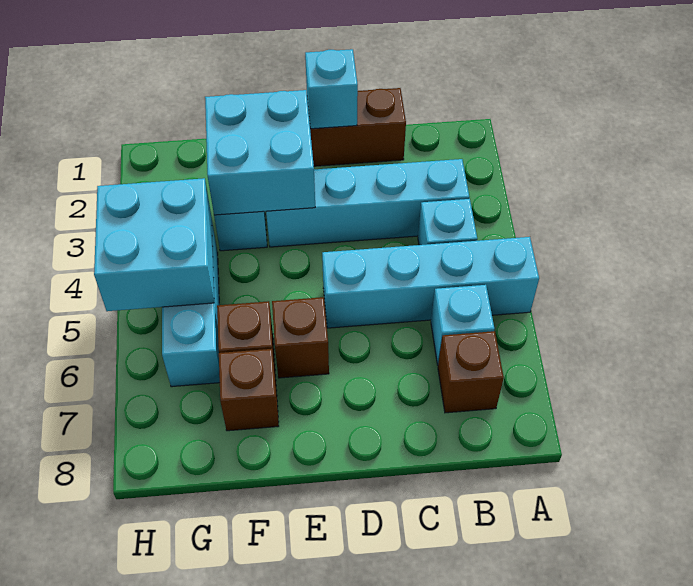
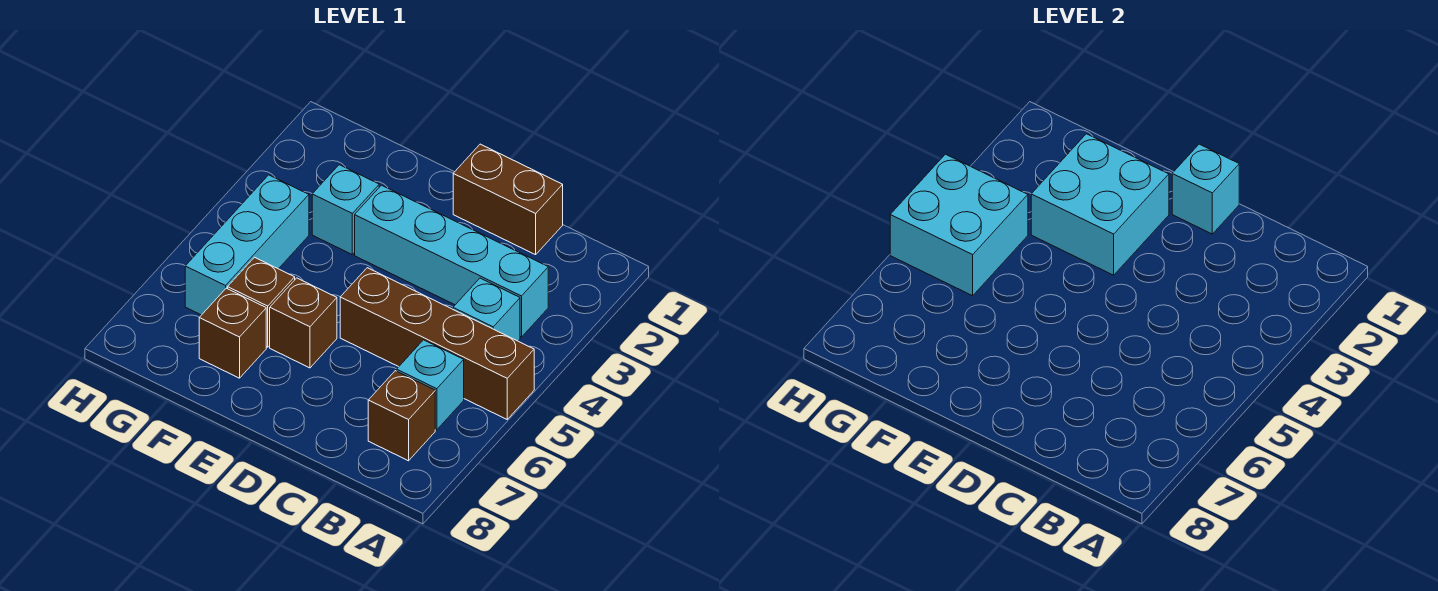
cyan brick A5:D5 level 1 -> brown brick A5:D5 level 1

